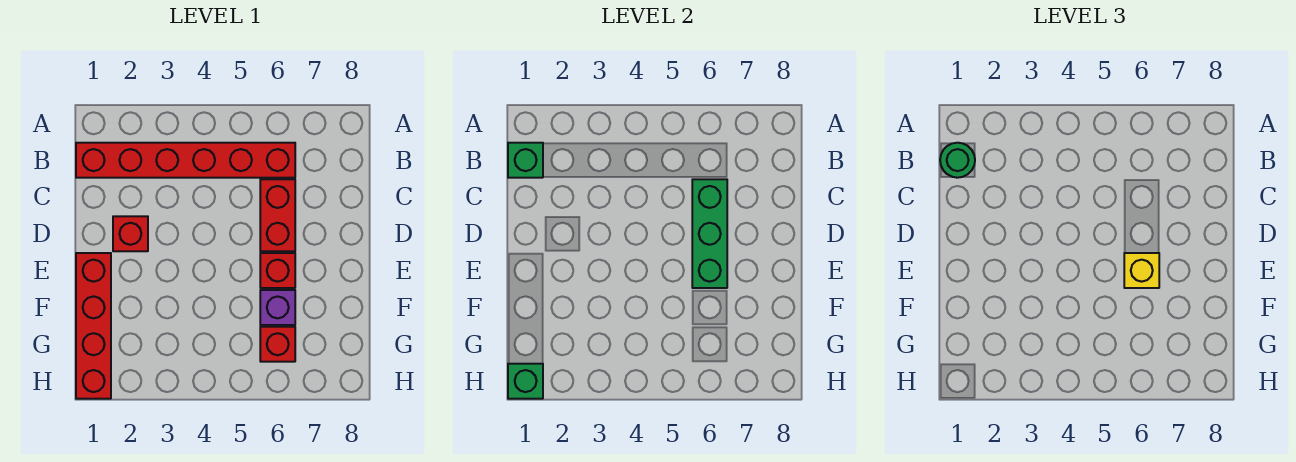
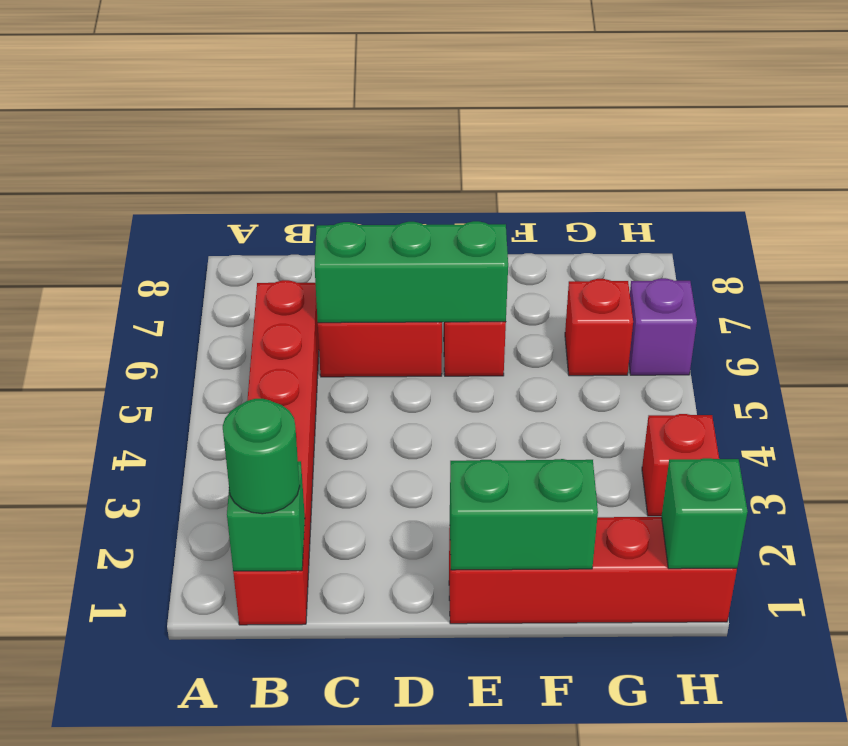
red brick D2 level 1 -> red brick H3 level 1
none -> green brick E1:F1 level 2
yellow brick E6 level 3 -> none
purple brick F6 level 1 -> purple brick H6 level 1

